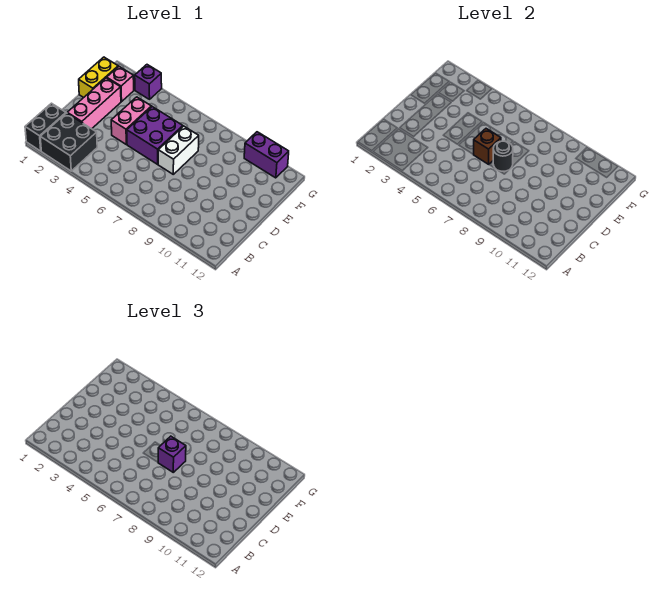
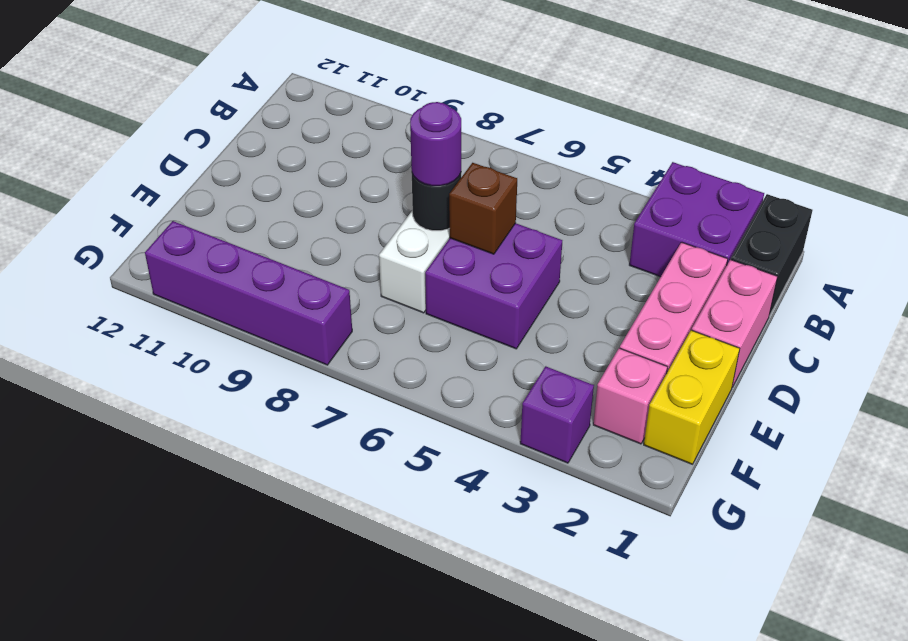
black brick A2:B3 level 1 -> purple brick A2:B3 level 1
pink brick D4:E4 level 1 -> pink brick C1:D1 level 1
purple brick D7 level 3 -> purple round brick D7 level 3
purple brick G10:G11 level 1 -> purple brick G8:G11 level 1

